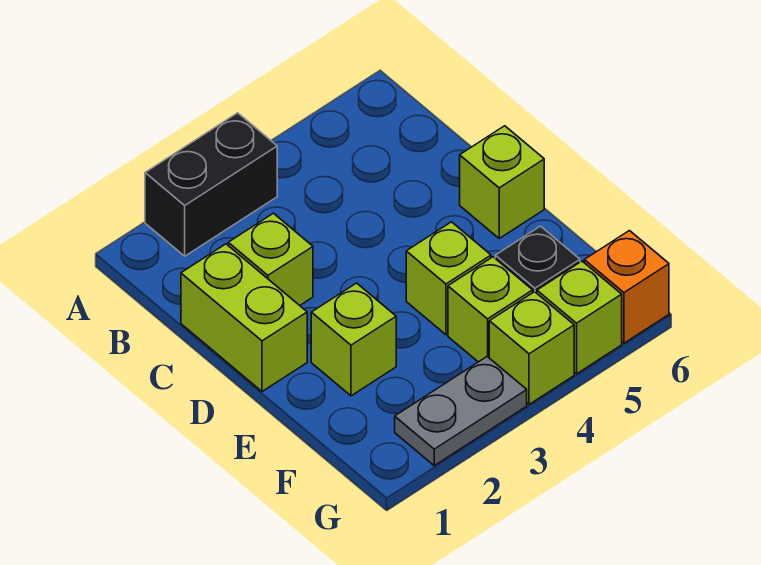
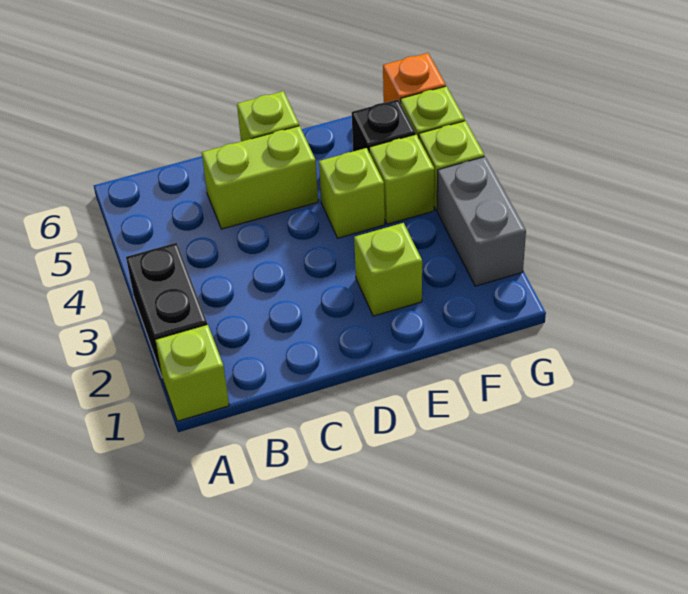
lime brick C1:D1 level 1 -> lime brick C5:D5 level 1
lime brick C2 level 1 -> lime brick A1 level 1
grey plate G2:G3 level 1 -> grey brick G2:G3 level 1

